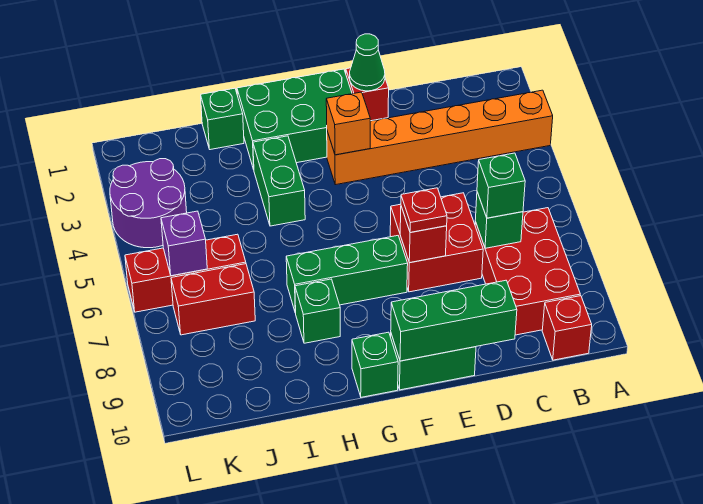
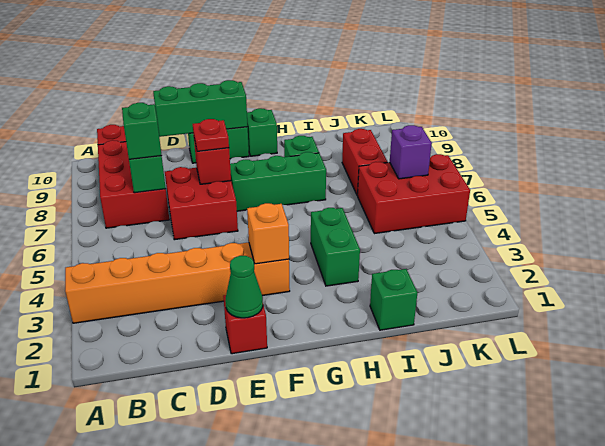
green brick F1:H2 level 1 -> none
red brick J6:L6 level 1 -> red brick J5:L6 level 1
red brick J7:K7 level 1 -> red brick J7:J8 level 1
purple round brick K3:L4 level 1 -> none

